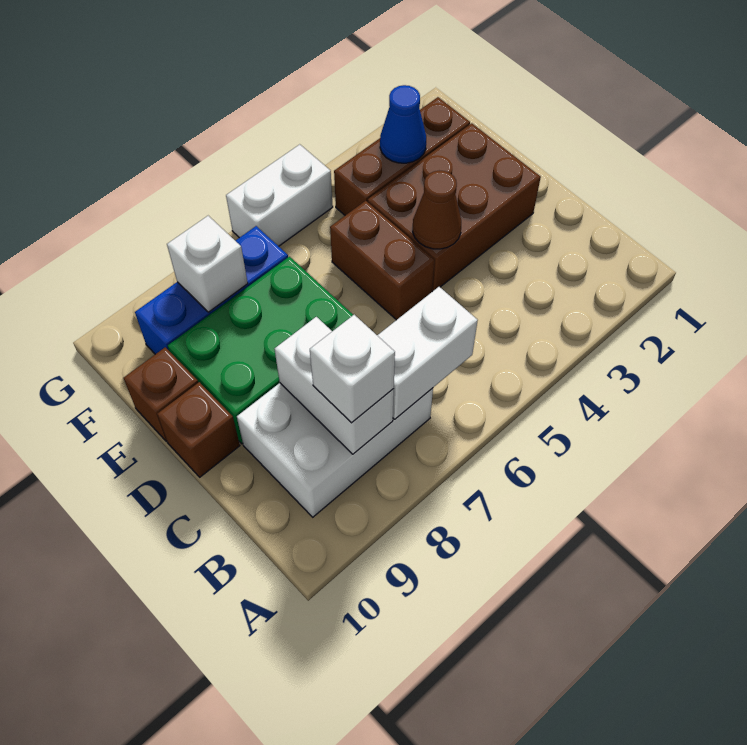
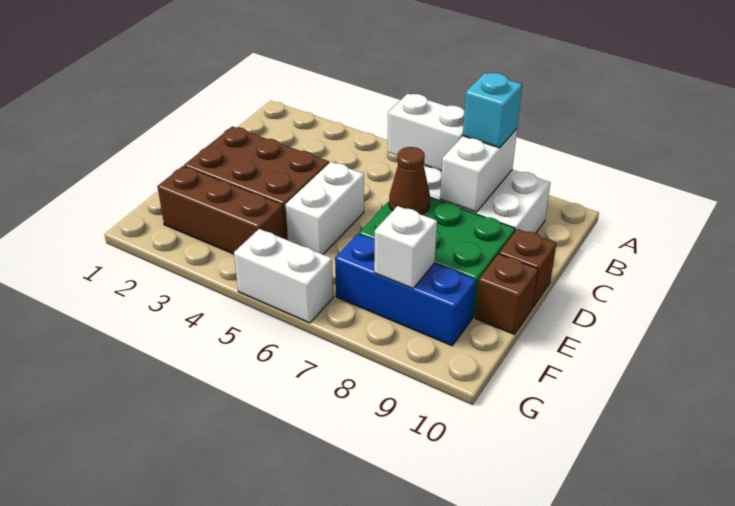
white brick B8 level 3 -> cyan brick B8 level 3
brown cone D4 level 2 -> brown cone D7 level 2
brown brick D5:E5 level 1 -> white brick D5:E5 level 1
blue cone F3 level 2 -> none

